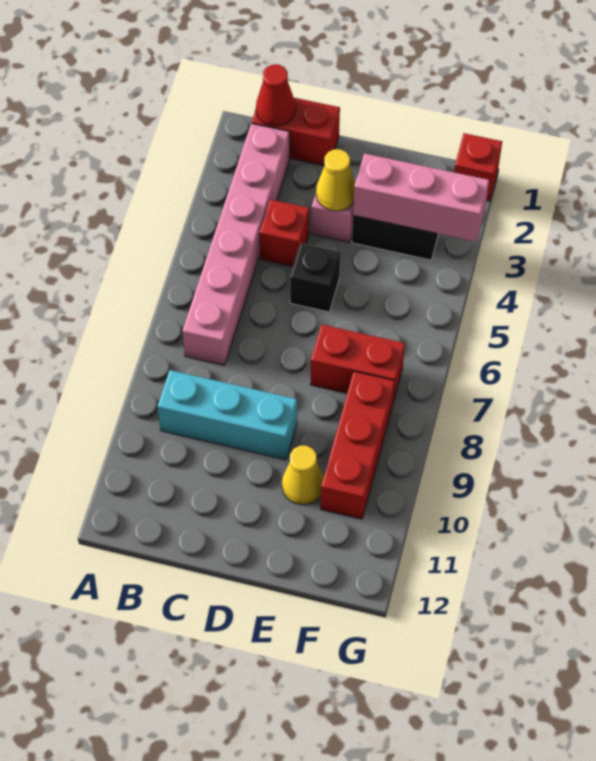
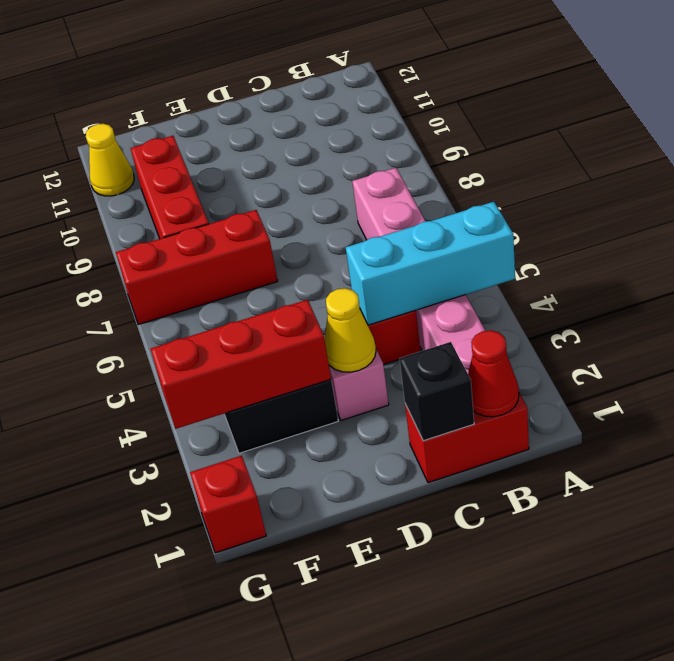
cyan brick B9:D9 level 1 -> cyan brick A4:C4 level 2
black brick D5 level 1 -> black brick C1 level 2
pink brick E3:G3 level 2 -> red brick E3:G3 level 2
red brick E7:F7 level 1 -> red brick E7:G7 level 1
yellow cone E10 level 1 -> yellow cone G11 level 1

